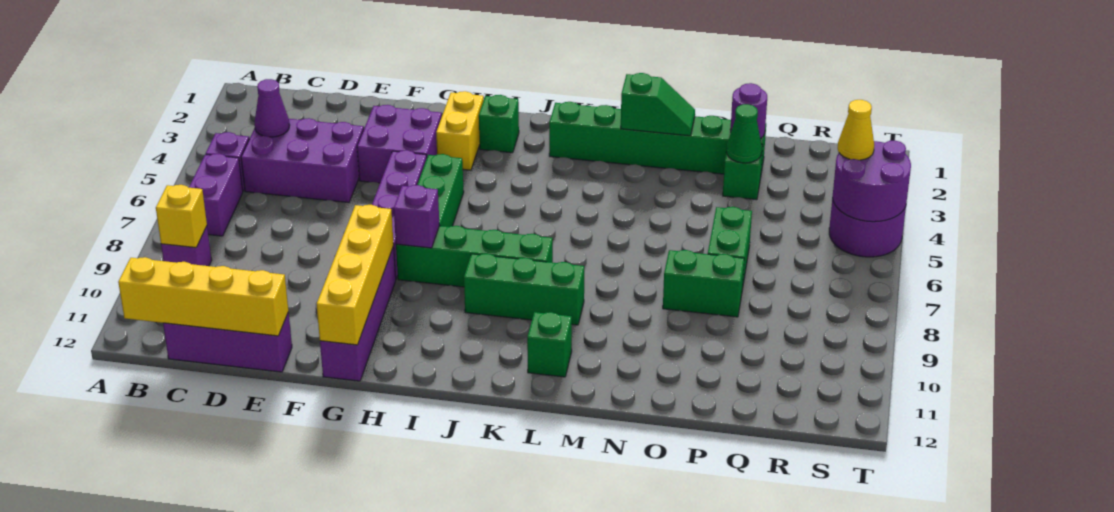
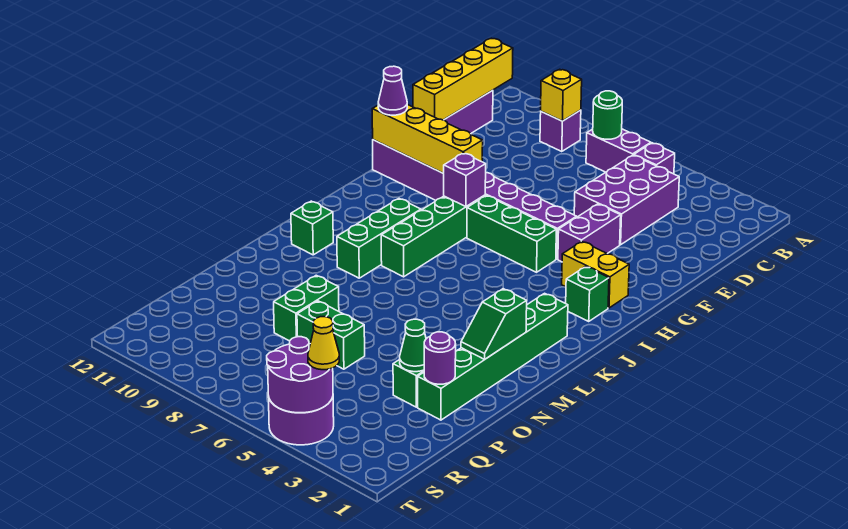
none -> green round brick B7 level 2
purple cone C4 level 2 -> purple cone G12 level 3
purple brick F3:G4 level 1 -> purple brick F4:G4 level 1

